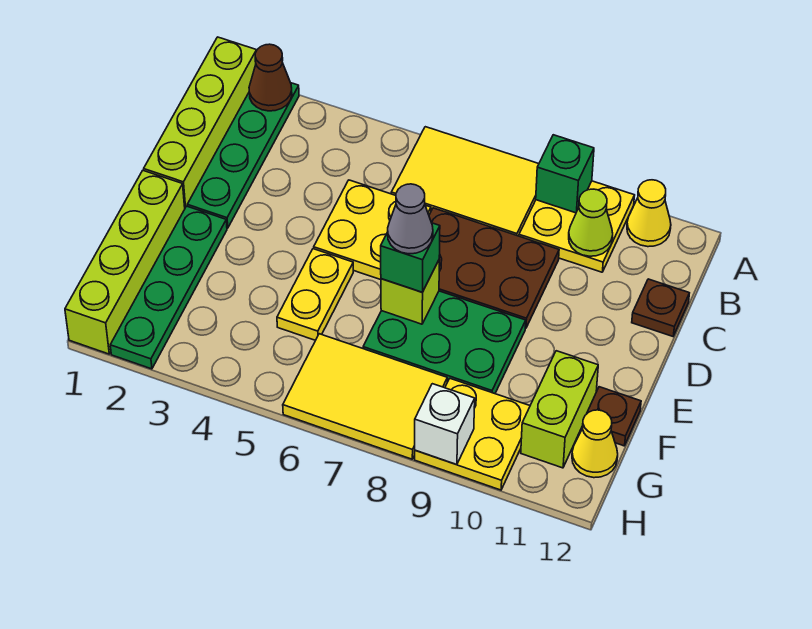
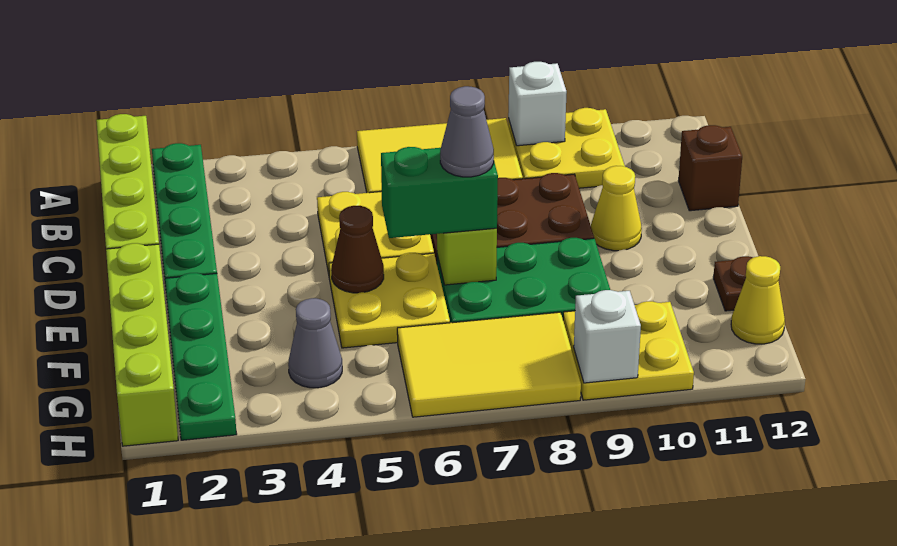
brown cone A2 level 2 -> brown cone E5 level 2
green brick A9 level 2 -> white brick A9 level 2
yellow cone A11 level 1 -> yellow cone D10 level 1
lime cone B10 level 2 -> none
brown plate C12 level 1 -> brown brick C12 level 1
yellow plate E5:F5 level 1 -> yellow plate E5:F6 level 1
green brick E7 level 3 -> green brick E6:E7 level 3
lime brick F11:G11 level 1 -> none
none -> grey cone G4 level 1

